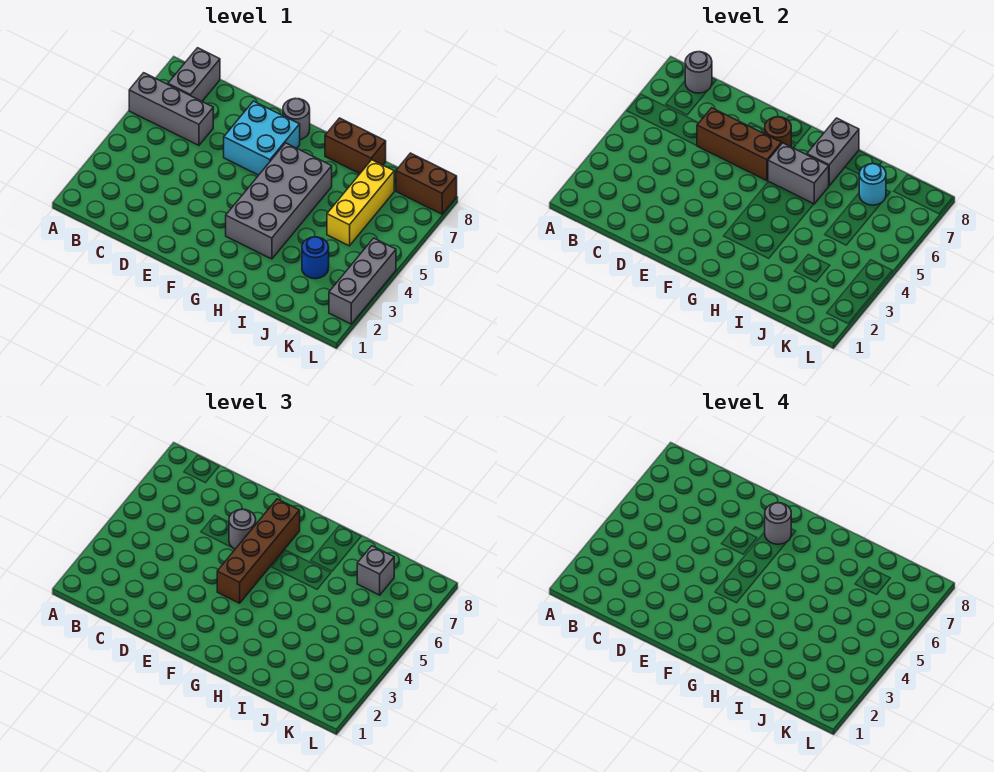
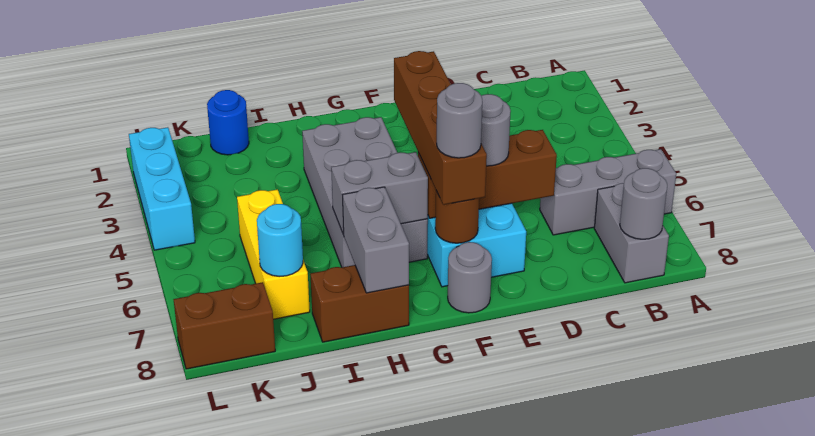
blue round brick J3 level 1 -> blue round brick J1 level 1
grey brick J7 level 3 -> none
grey brick L2:L4 level 1 -> cyan brick L2:L4 level 1

